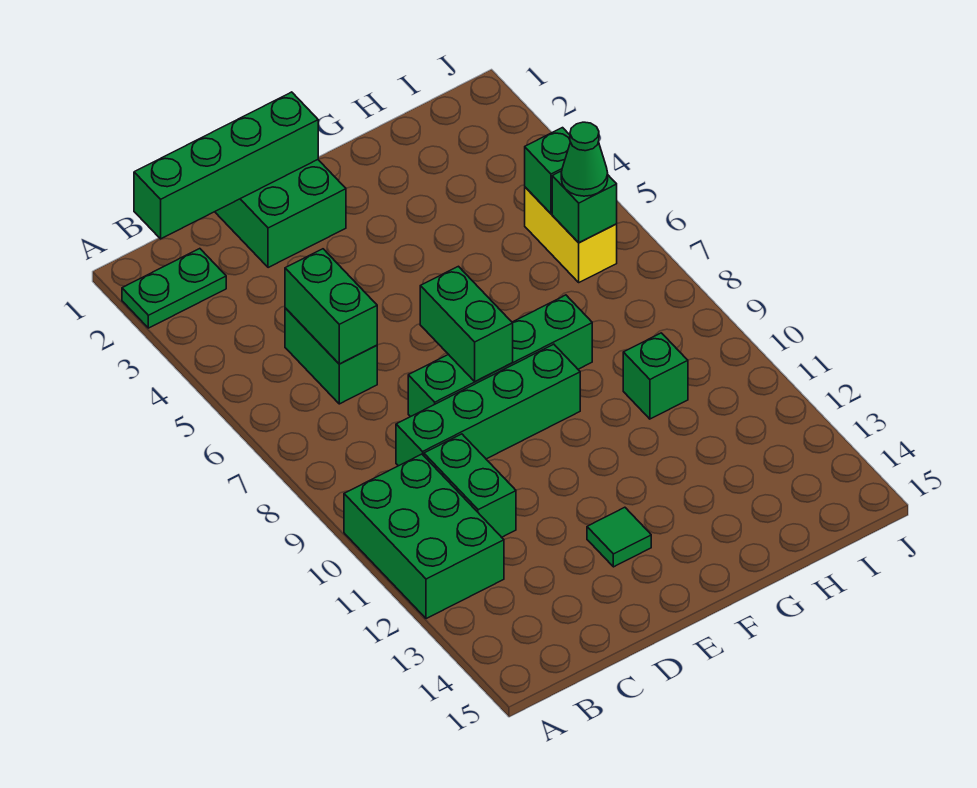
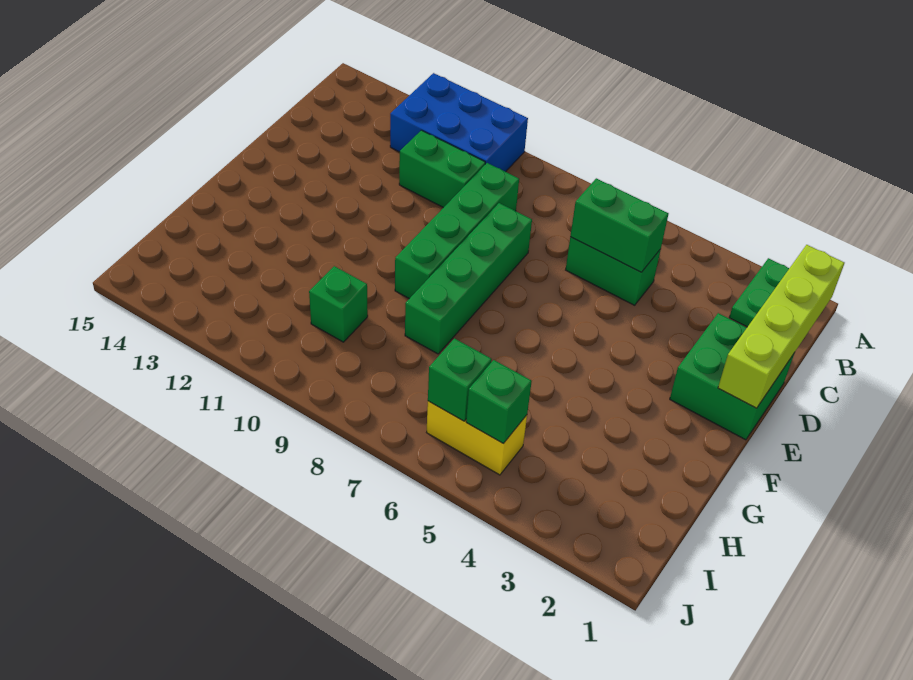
green brick A10:B12 level 1 -> blue brick A10:B12 level 1
green brick B1:E1 level 2 -> lime brick B1:E1 level 2
green brick E7:E8 level 2 -> none
green tile E13 level 1 -> none
green cone I6 level 3 -> none

